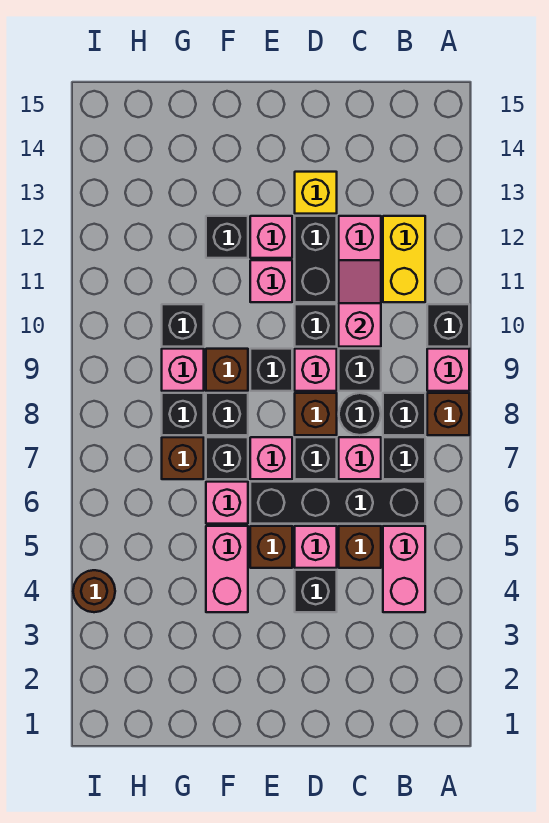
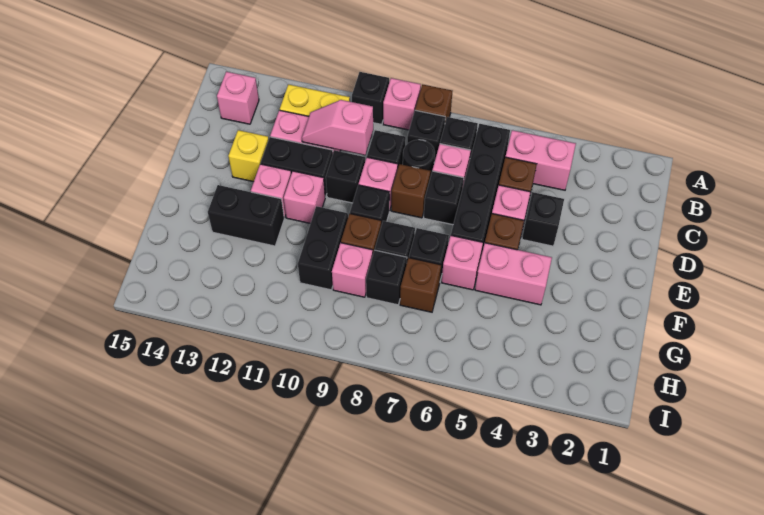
pink brick E7 level 1 -> pink brick B14 level 1
black brick F12 level 1 -> black brick F12:F13 level 1
black brick G10 level 1 -> black brick F10:G10 level 1
brown round brick I4 level 1 -> none

